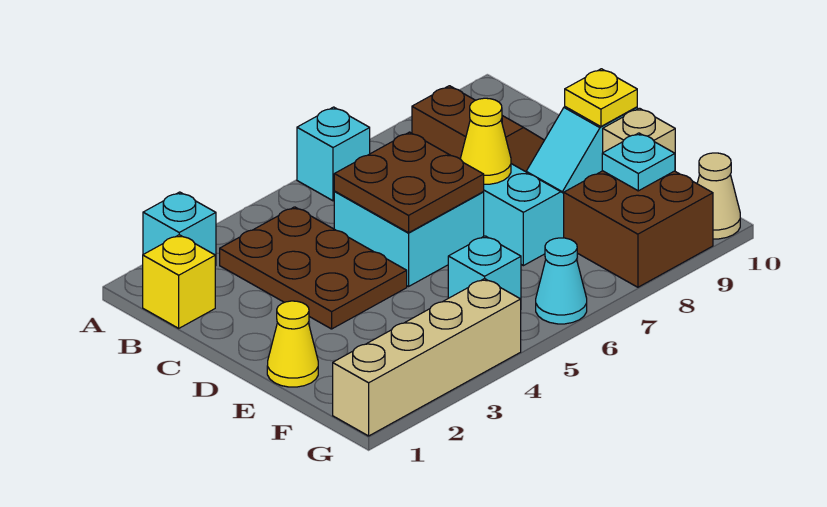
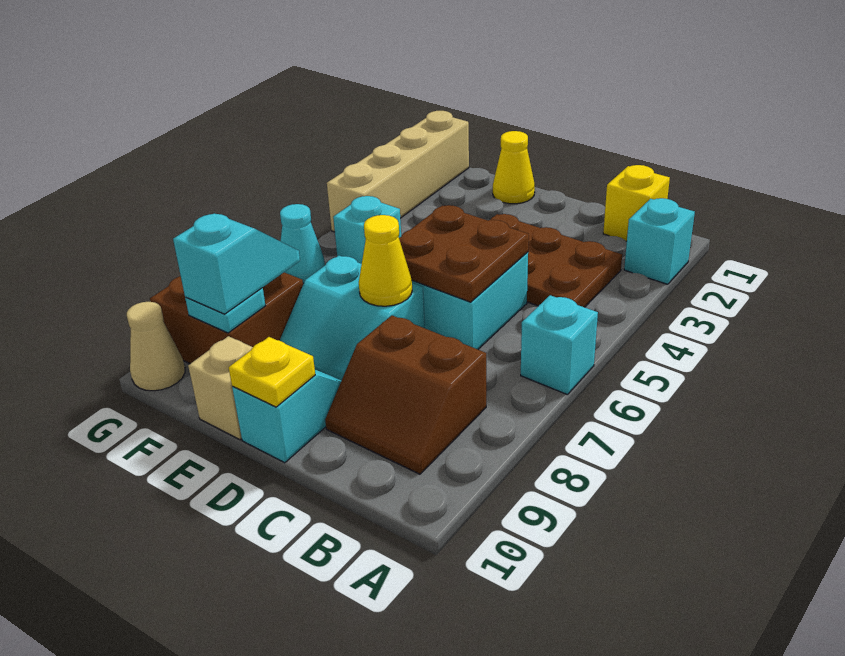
none -> cyan slope F8:F9 level 3 top 9

